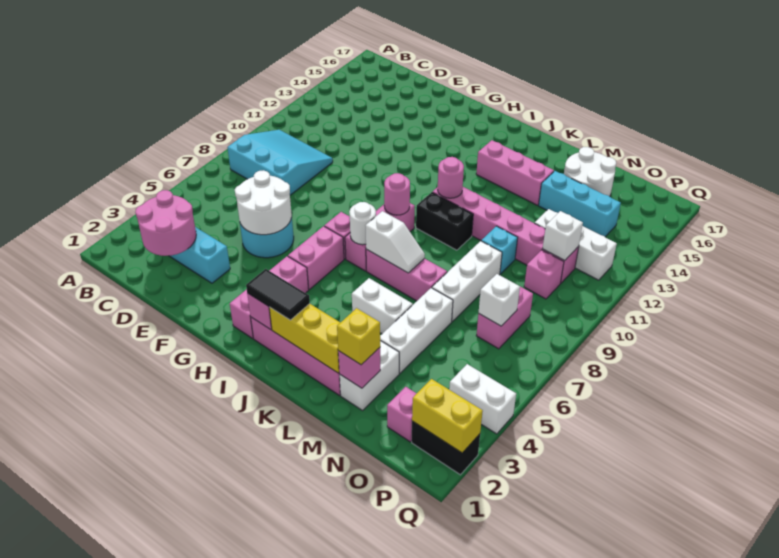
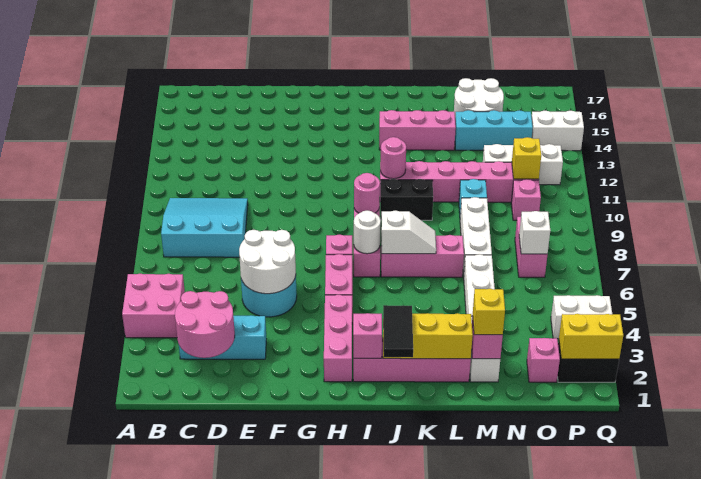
none -> pink brick A4:B5 level 1
black tile I2:J2 level 3 -> black tile J1:J2 level 3
white brick K5:L5 level 1 -> white brick P14:Q14 level 1
white brick O11 level 2 -> yellow brick O11 level 2

